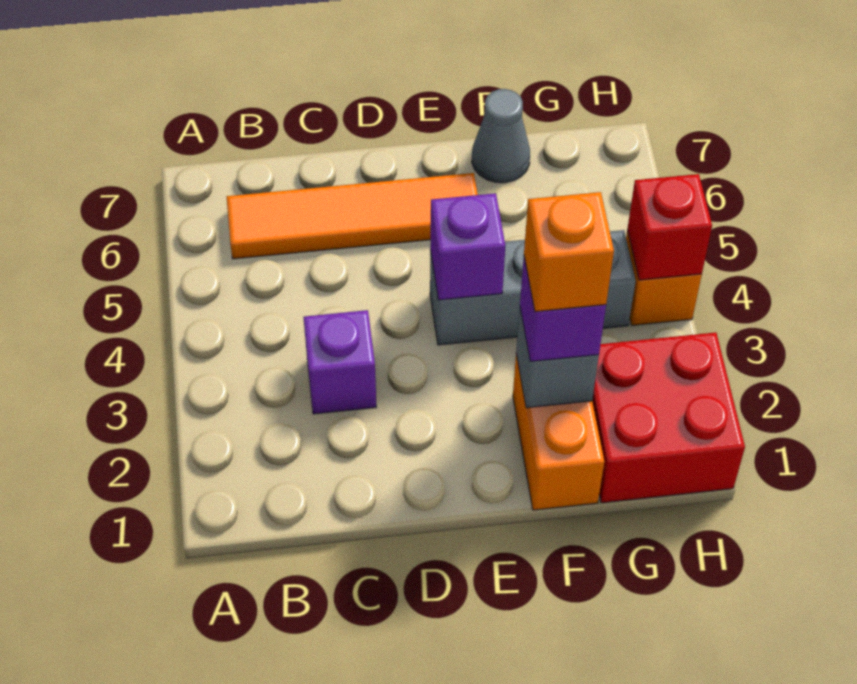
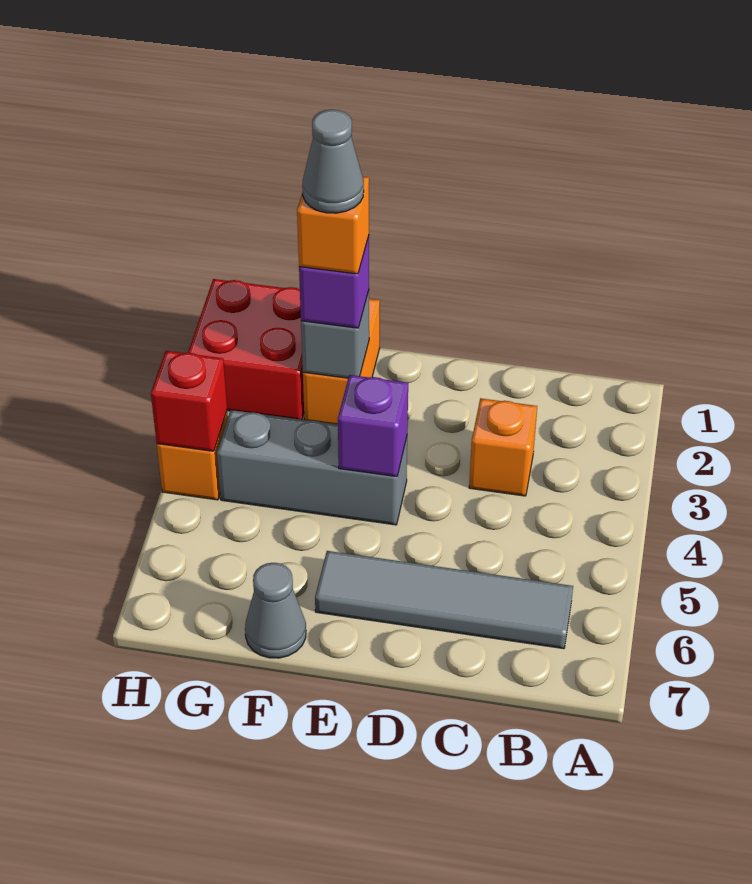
orange tile B6:E6 level 1 -> grey tile B6:E6 level 1
purple brick C3 level 1 -> orange brick C3 level 1
none -> grey cone F2 level 5

